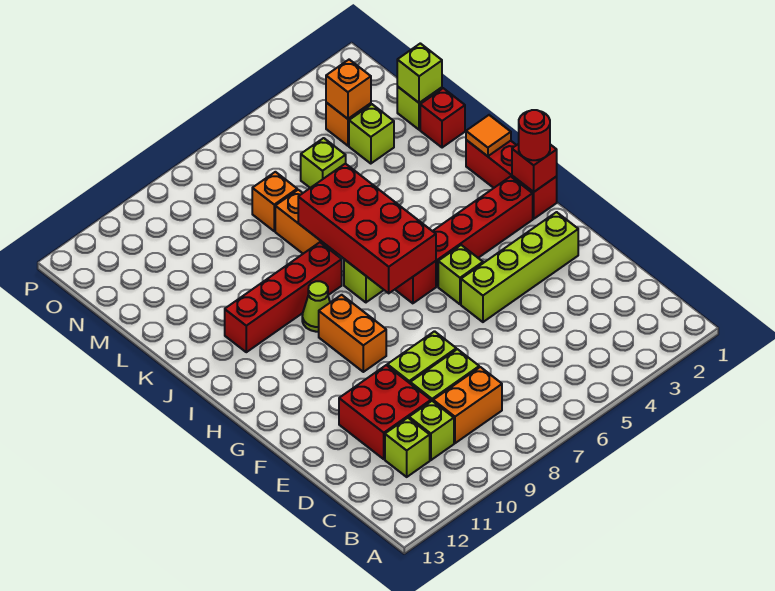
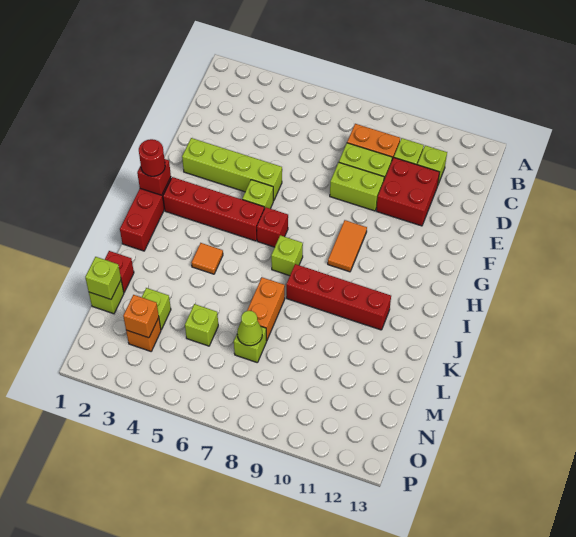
orange brick G9:H9 level 1 -> orange tile G9:H9 level 1
red brick H6:K7 level 2 -> none
lime cone I9 level 1 -> lime cone M7 level 2
orange tile J1 level 2 -> orange tile J4 level 1
orange brick M7 level 1 -> lime brick M7 level 1

